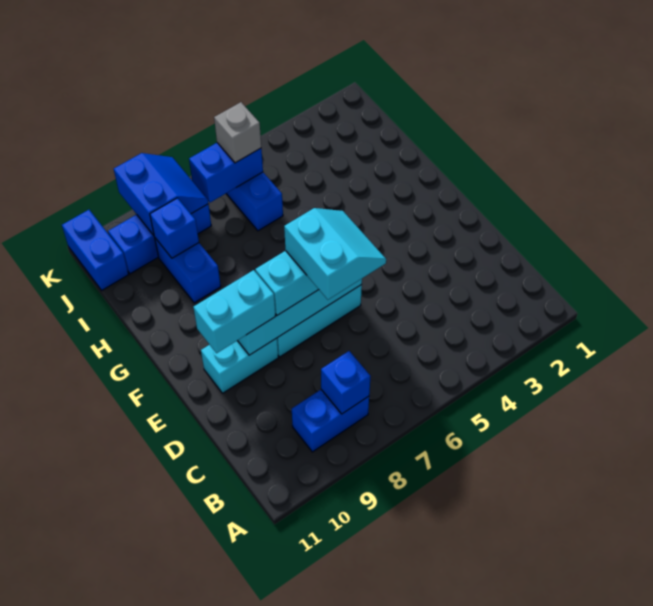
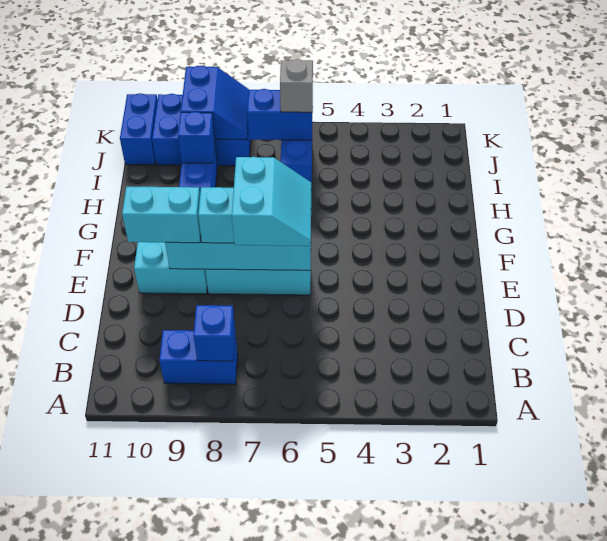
blue brick J8:J10 level 1 -> blue brick J8:K10 level 1

